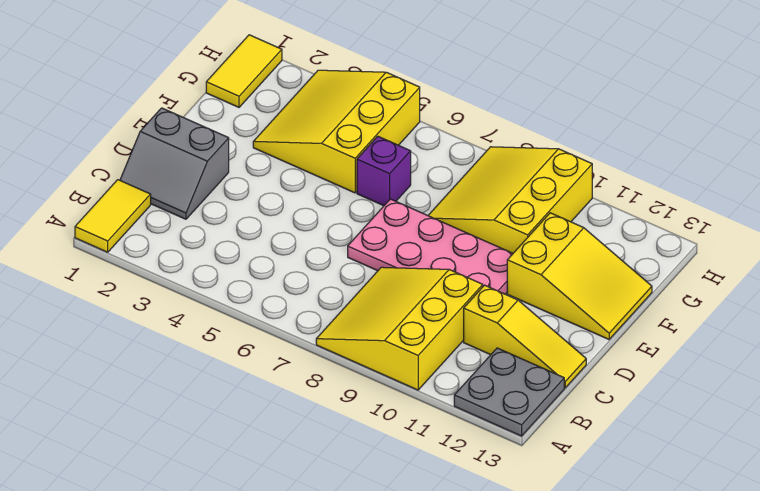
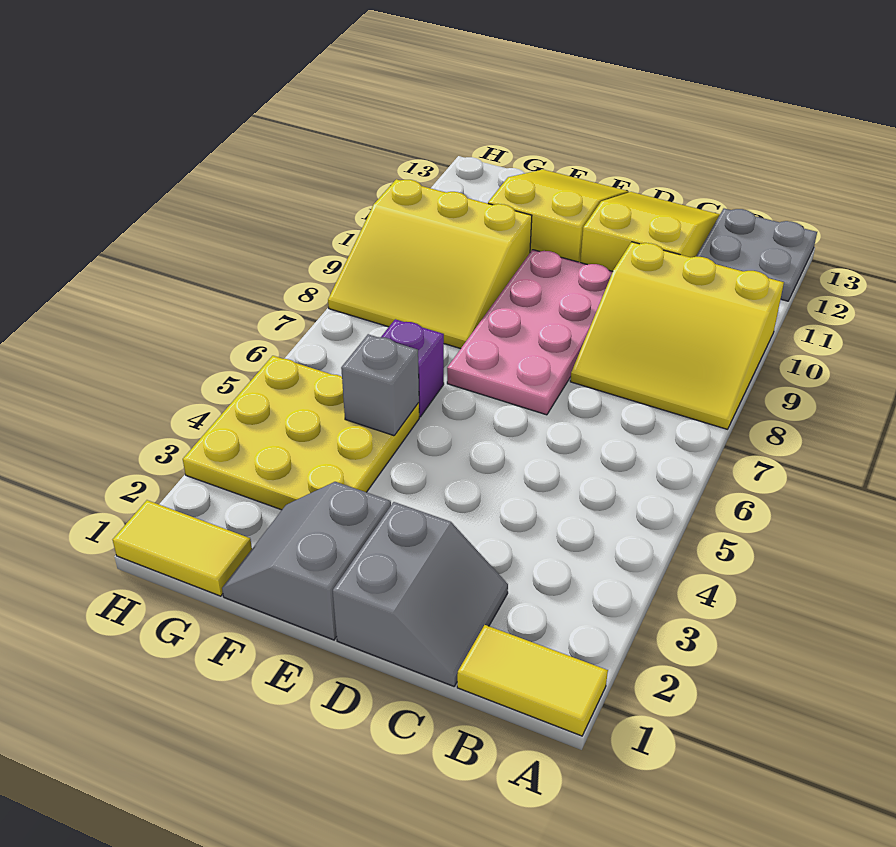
yellow slope C11:C13 level 1 top 11 -> yellow slope C11:D13 level 1 top 11
none -> grey slope E1:F2 level 1 top E
yellow slope F3:H5 level 1 top 5 -> yellow plate F3:H5 level 1
none -> grey brick F5 level 2

